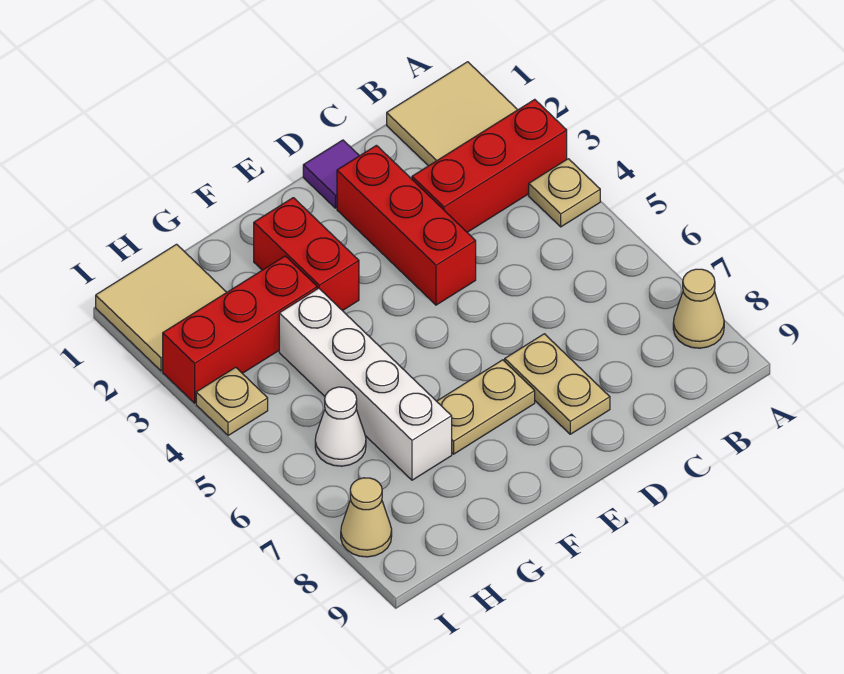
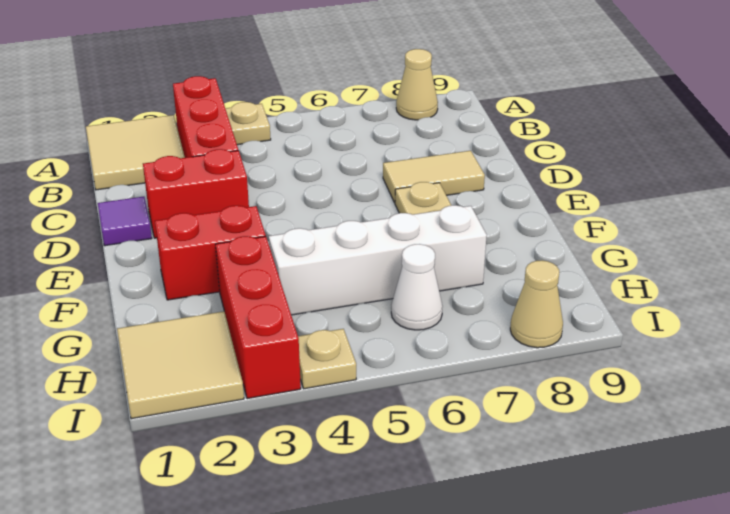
red brick D2:D4 level 1 -> red brick D2:D3 level 1
tan plate D7:D8 level 1 -> tan tile D7:D8 level 1

